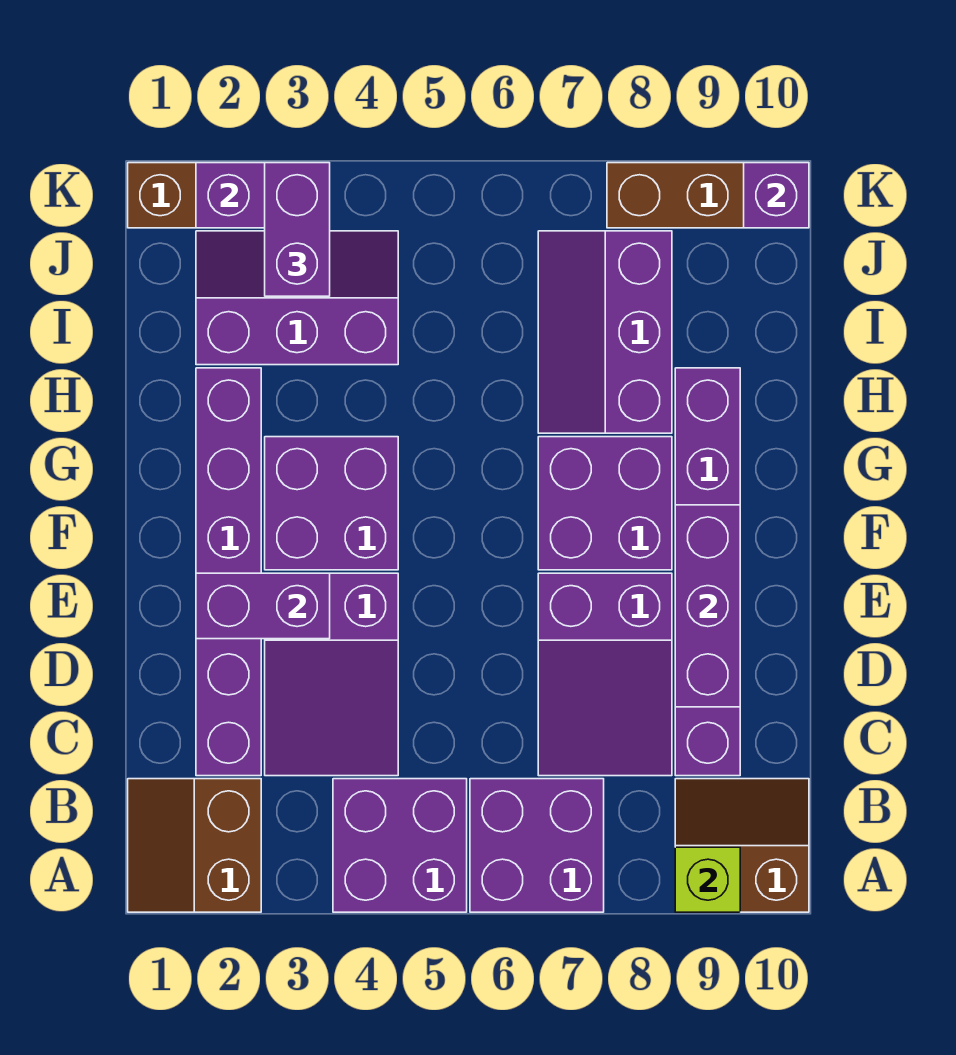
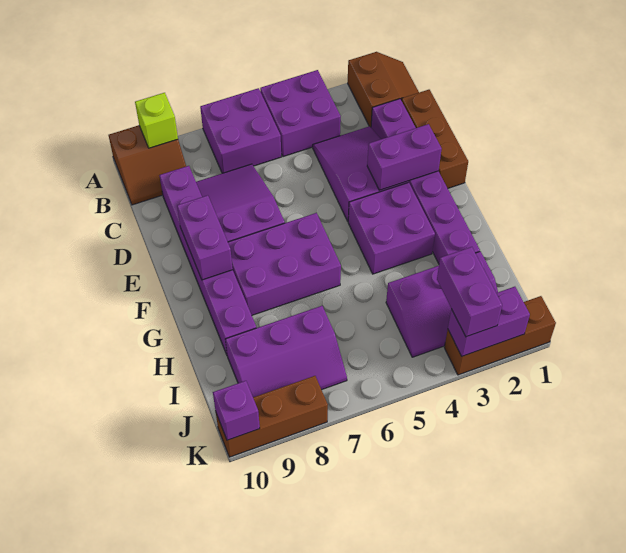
none -> brown brick C1:E1 level 1
purple brick D9:F9 level 2 -> purple brick E9:F9 level 2
purple brick F7:G8 level 1 -> purple brick F6:G8 level 1
purple slope H7:J8 level 1 top 8 -> purple slope I7:J9 level 1 top I

